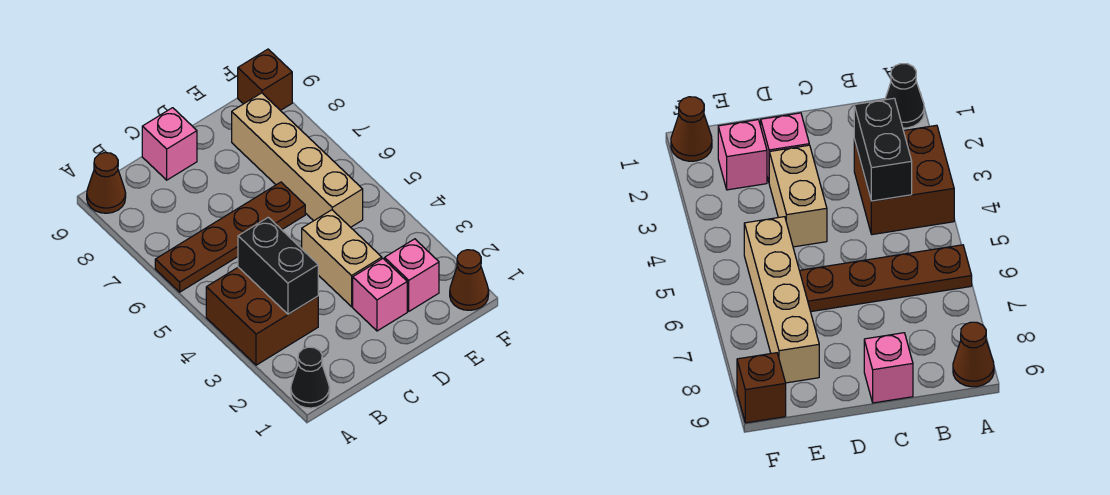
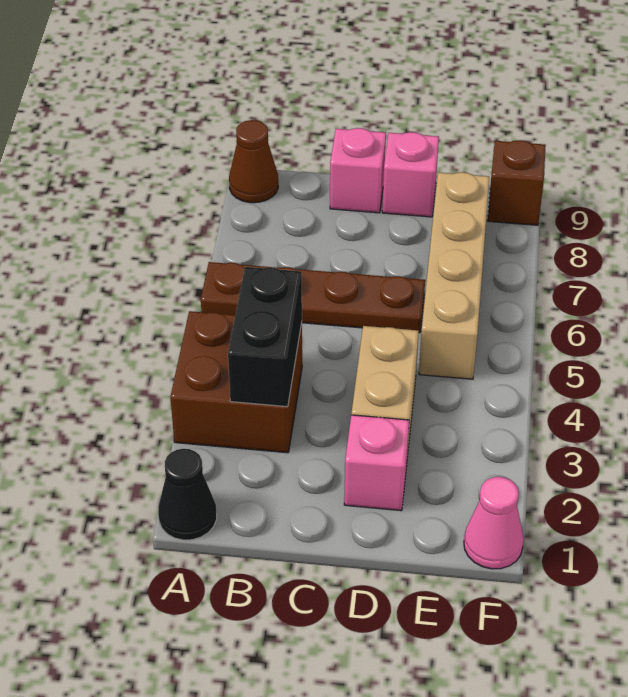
pink brick E2 level 1 -> pink brick D9 level 1
brown cone F1 level 1 -> pink cone F1 level 1

